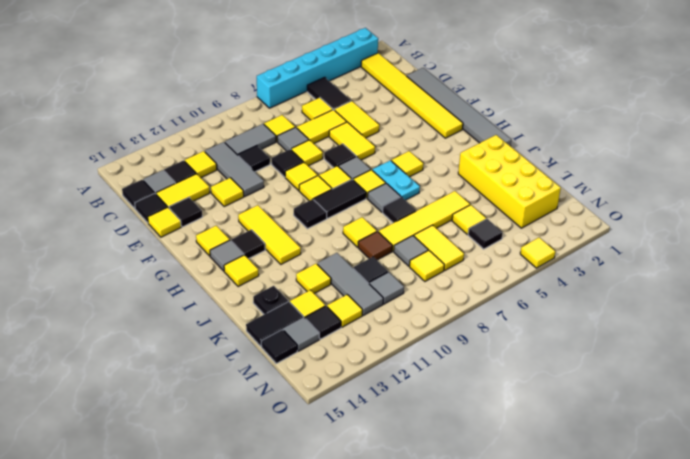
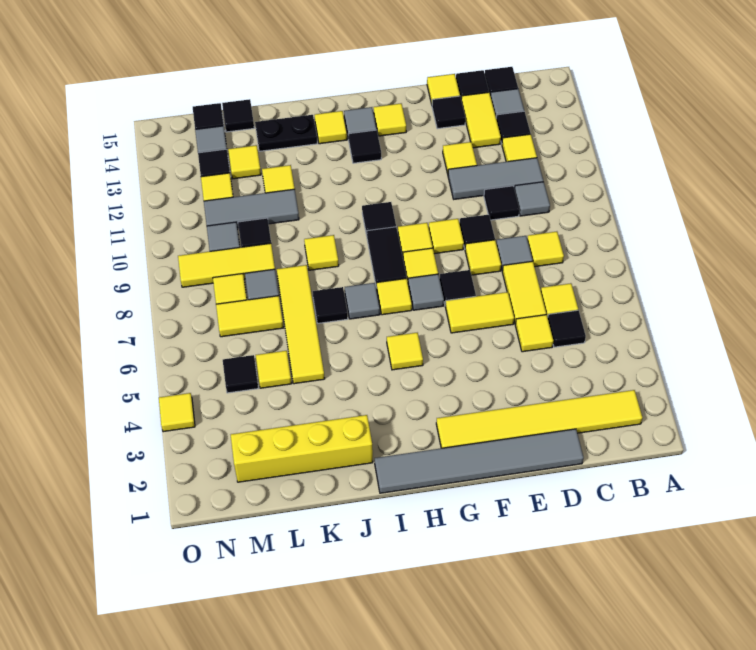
cyan brick A2:A7 level 1 -> none
black tile B5:C5 level 1 -> black tile C5 level 1
grey tile C9:C10 level 1 -> grey tile C10 level 1
yellow tile D5:E5 level 1 -> yellow tile D5 level 1
yellow tile G12:I12 level 1 -> yellow tile L9:N9 level 1
cyan plate H6:I6 level 1 -> none
yellow brick J2:M3 level 1 -> yellow brick J2:M2 level 1
brown tile K9 level 1 -> none
black plate K14 level 1 -> black plate J14:K14 level 1
black tile L14:L15 level 1 -> black tile L15 level 1

